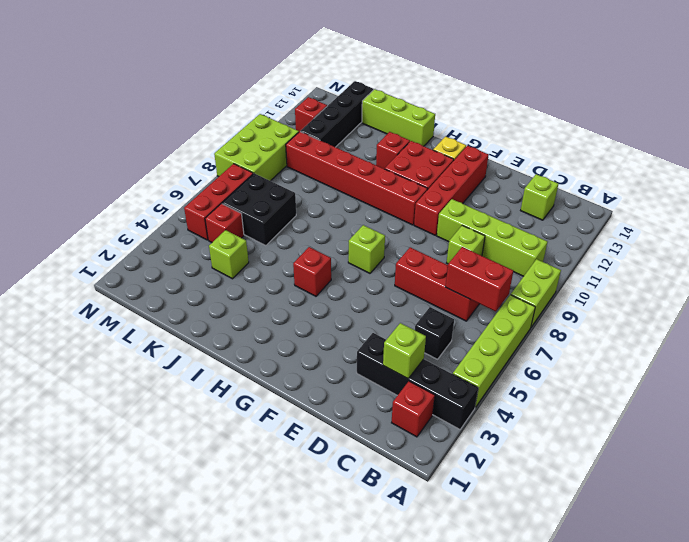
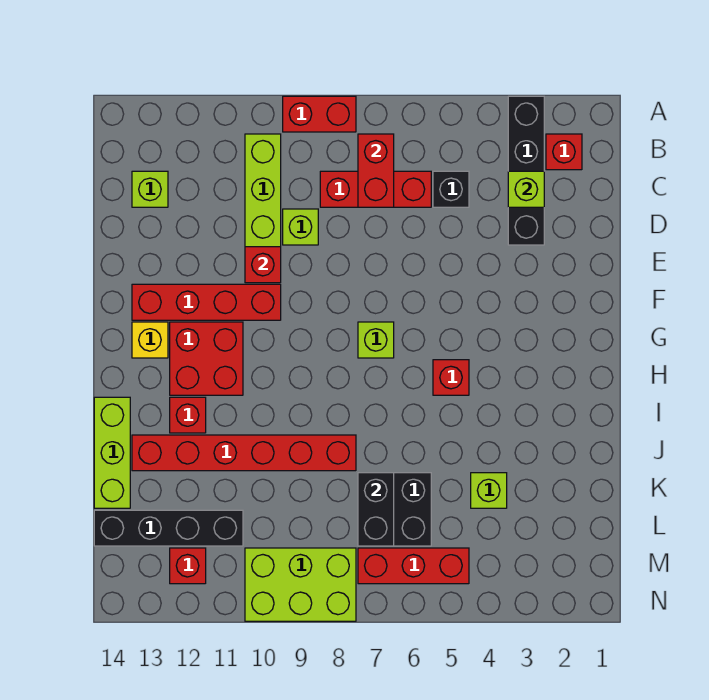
lime brick A4:A7 level 1 -> none
lime brick A8:A9 level 1 -> red brick A8:A9 level 1
red brick C7:E7 level 1 -> red brick C6:C8 level 1
red brick G10:L10 level 1 -> red brick J8:J13 level 1
none -> black brick K7:L7 level 2
red brick L5 level 1 -> red brick E10 level 2

